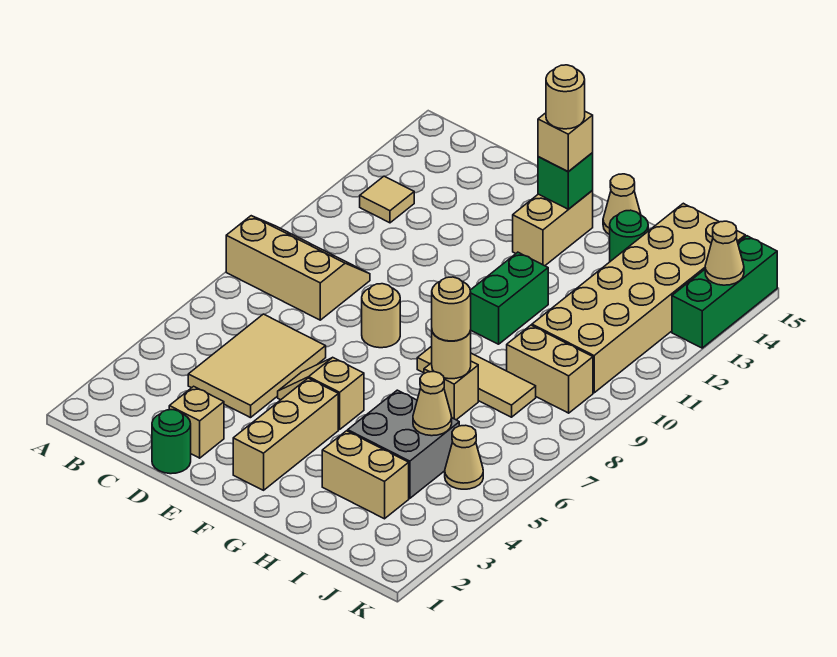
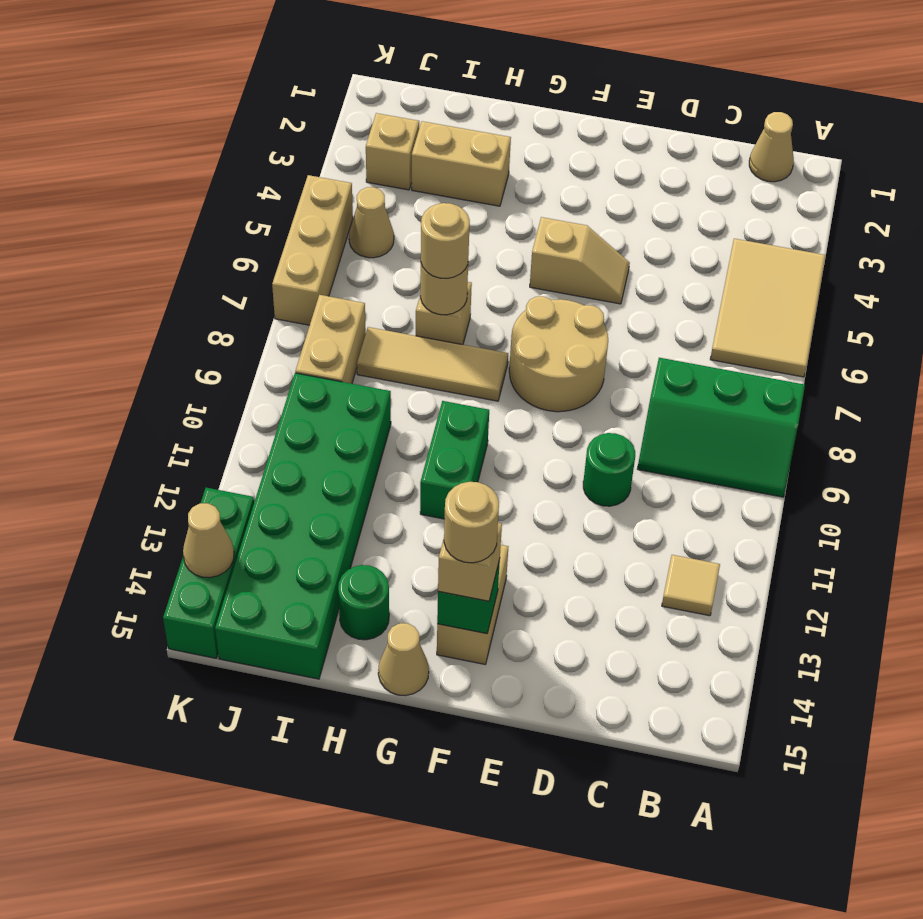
tan slope A8:C9 level 1 top 8 -> green slope A8:C9 level 1 top 8
tan tile C4:D6 level 1 -> tan tile A4:B6 level 1
green round brick D1 level 1 -> green round brick D10 level 1
tan brick D2 level 1 -> tan brick J3 level 1
tan round brick E8 level 1 -> tan round brick E7:F8 level 1
tan brick F2:F4 level 1 -> tan brick K5:K7 level 1
grey brick H4:I5 level 1 -> none
tan cone I5 level 2 -> tan cone B1 level 1
tan brick I9:J9 level 1 -> tan brick J8:J9 level 1
tan brick I10:J15 level 1 -> green brick I10:J15 level 1

